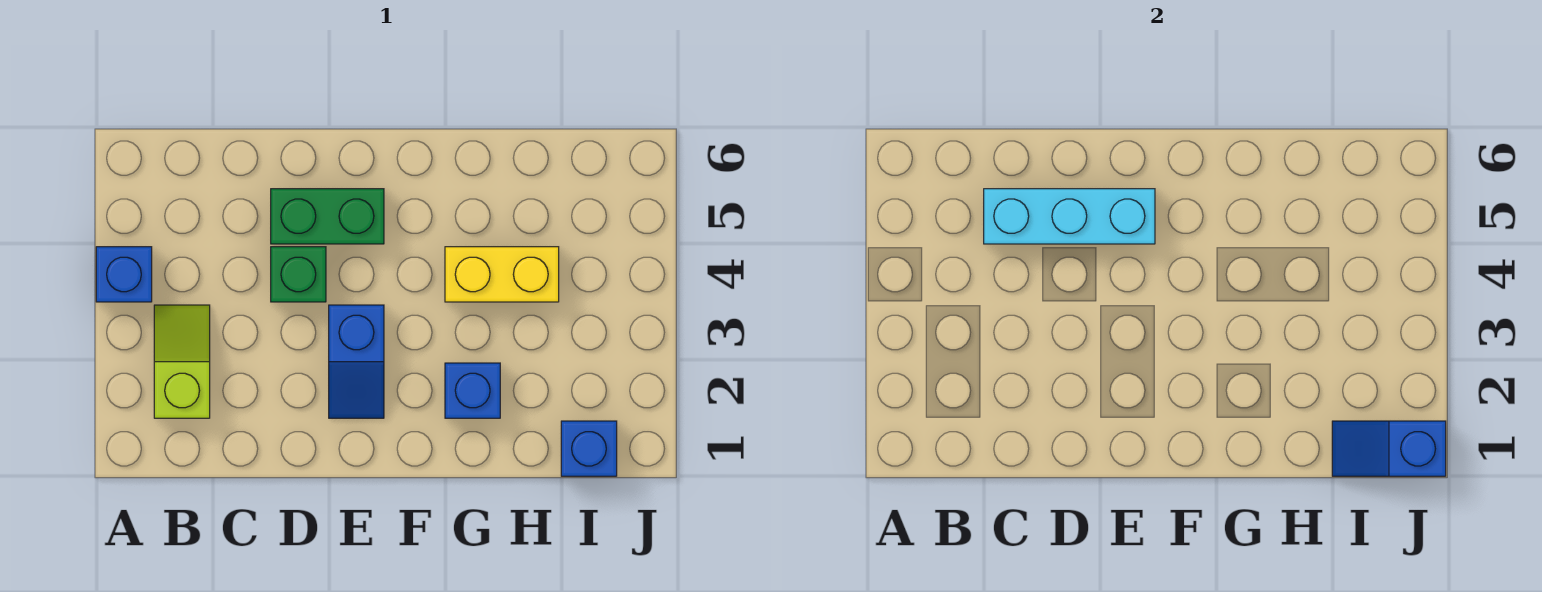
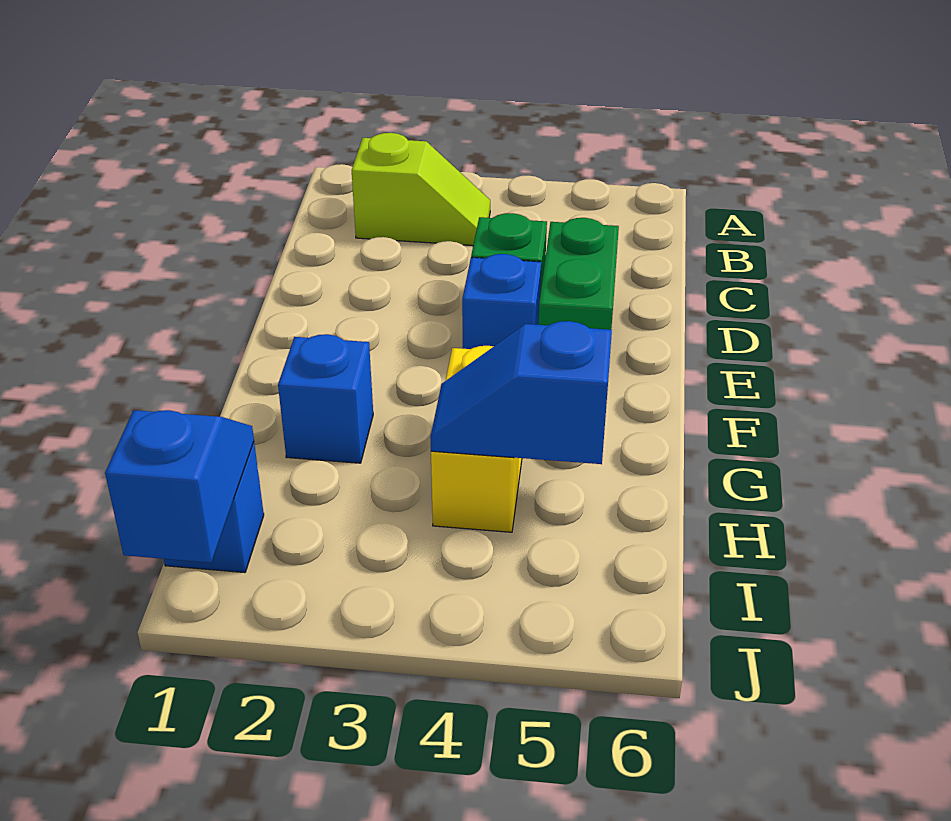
blue brick A4 level 1 -> blue brick E4 level 1
cyan brick C5:E5 level 2 -> none
blue slope E2:E3 level 1 top 3 -> blue slope H4:H5 level 2 top 5

